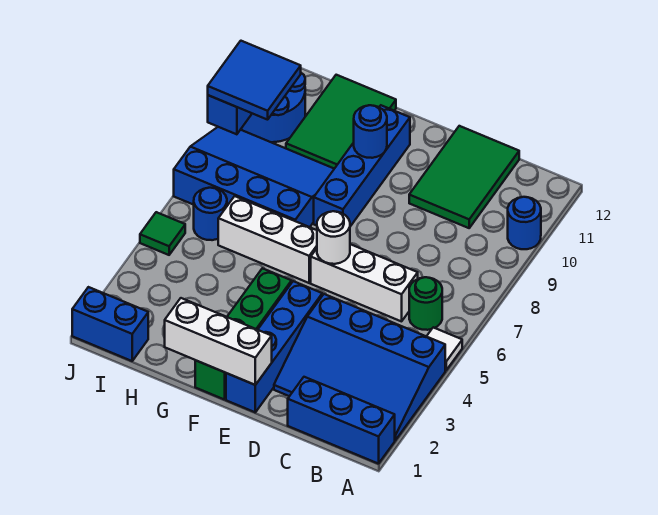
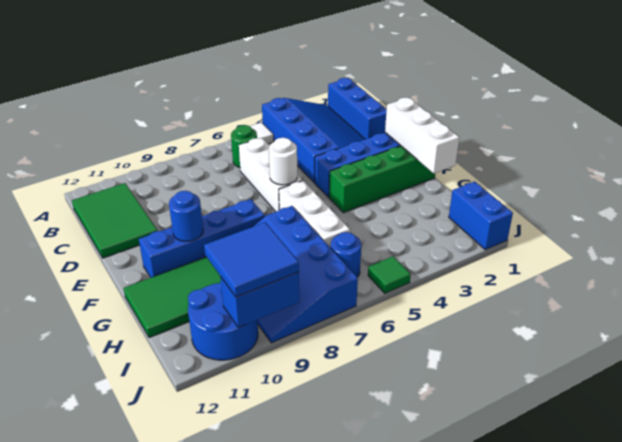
blue round brick A10 level 1 -> none
green tile C10:D12 level 1 -> green tile B11:D12 level 1

